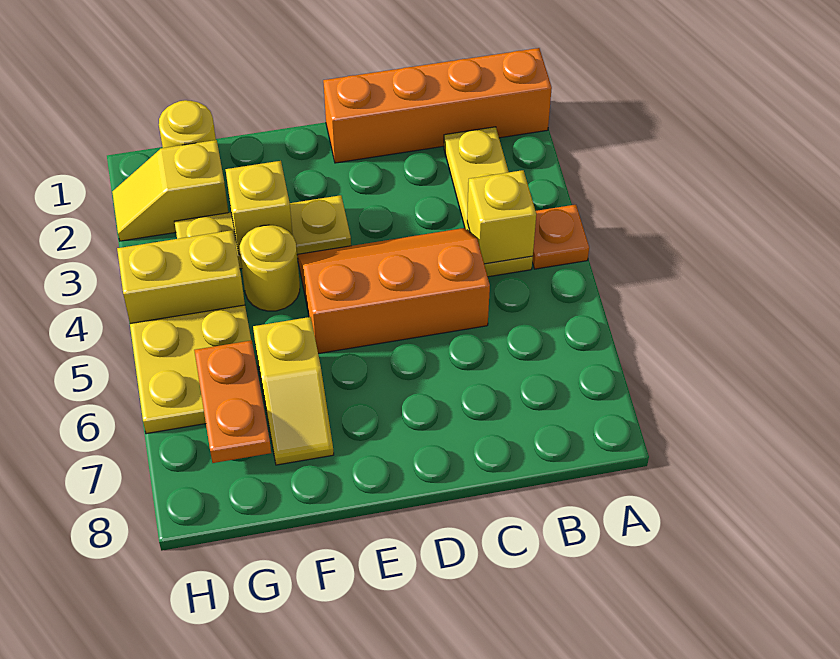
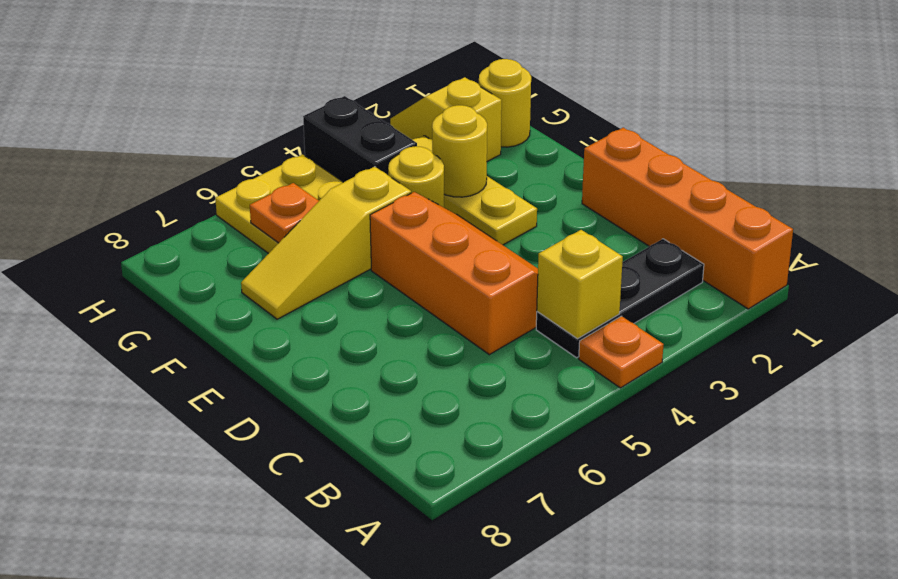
yellow plate B2:B4 level 1 -> black plate B2:B4 level 1
yellow brick F3 level 2 -> yellow round brick F3 level 2
yellow slope F6:F7 level 1 top 6 -> yellow slope F5:F7 level 1 top 5
yellow brick G4:H4 level 1 -> black brick G4:H4 level 1
orange plate G6:G7 level 2 -> orange plate G6 level 2

